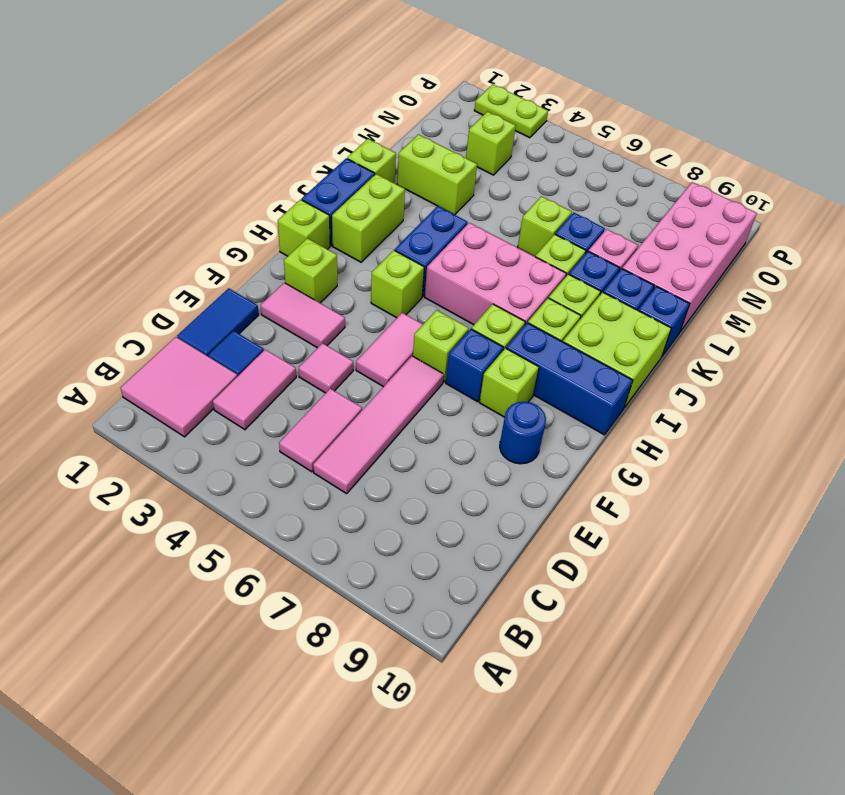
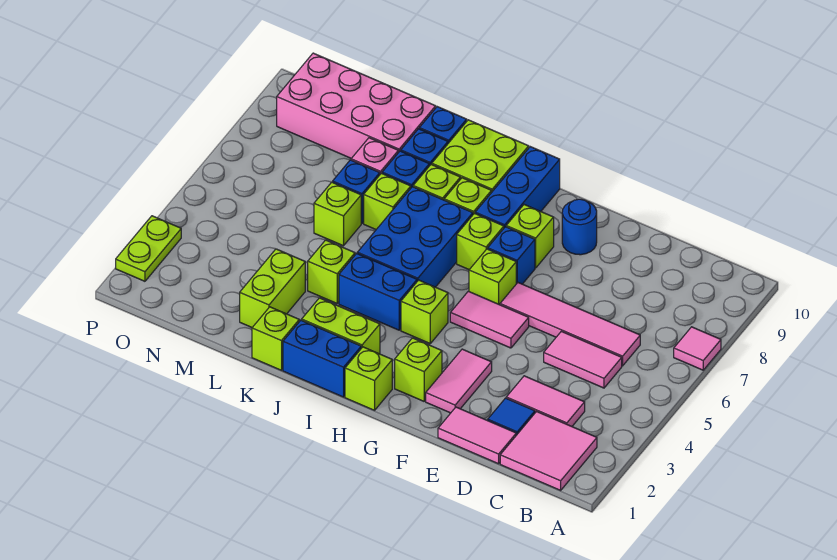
blue tile D1:E1 level 1 -> pink tile D1:E1 level 1
pink tile E4 level 1 -> pink tile A7 level 1
pink brick I5:J7 level 1 -> blue brick I5:J7 level 1
lime brick N3 level 1 -> lime brick K4 level 1

